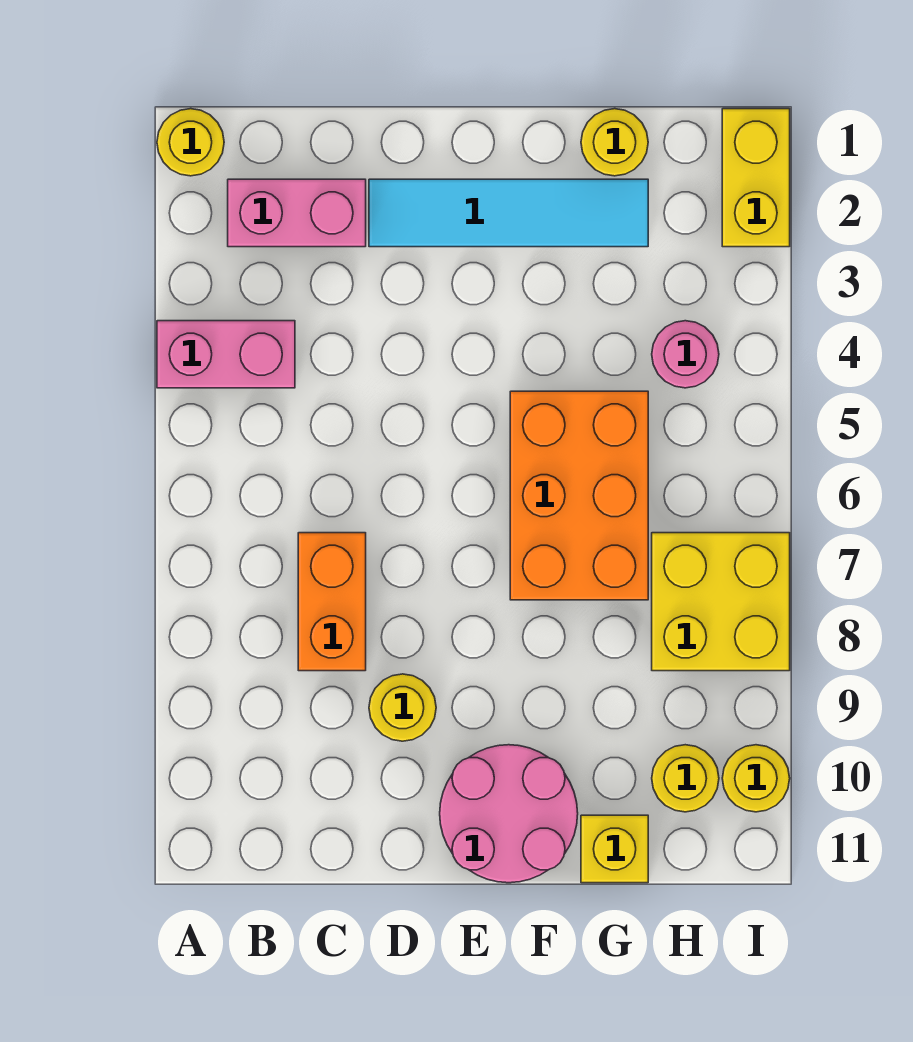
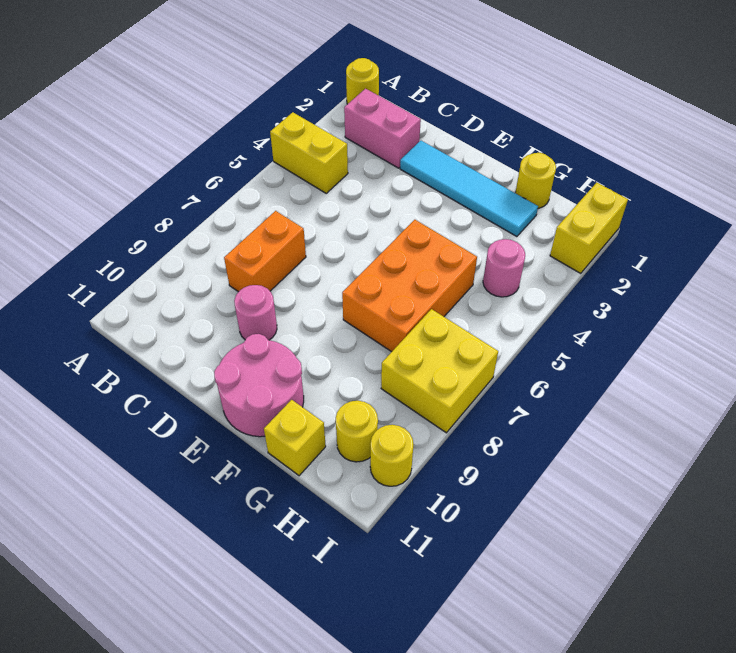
pink brick A4:B4 level 1 -> yellow brick A4:B4 level 1
yellow round brick D9 level 1 -> pink round brick D9 level 1

